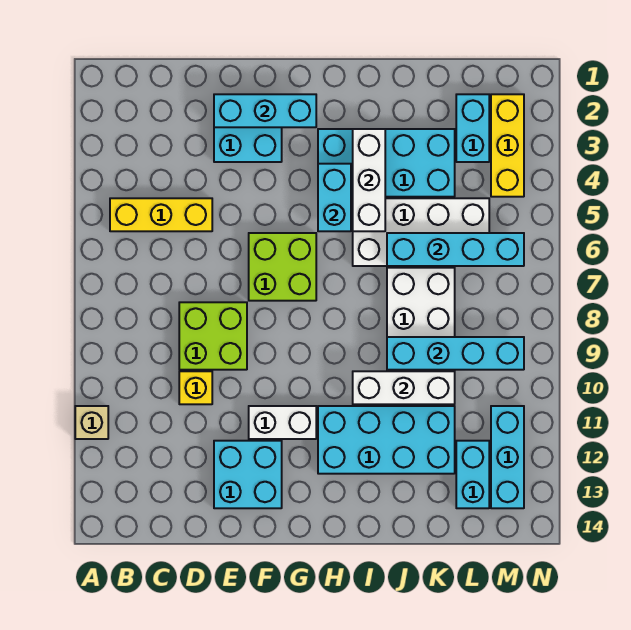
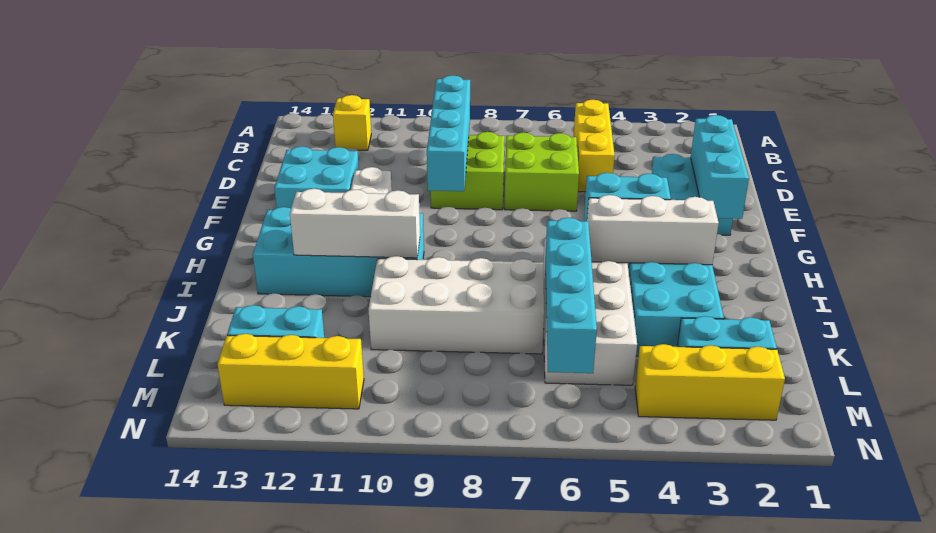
tan brick A11 level 1 -> none
yellow brick D10 level 1 -> yellow brick B12 level 1
lime brick F6:G7 level 1 -> lime brick D6:E7 level 1
cyan brick H11:K12 level 1 -> cyan brick H10:I13 level 1
white brick I10:K10 level 2 -> white brick I10:I12 level 2
cyan brick J9:M9 level 2 -> cyan brick C9:F9 level 2
cyan brick M11:M13 level 1 -> yellow brick M11:M13 level 1

